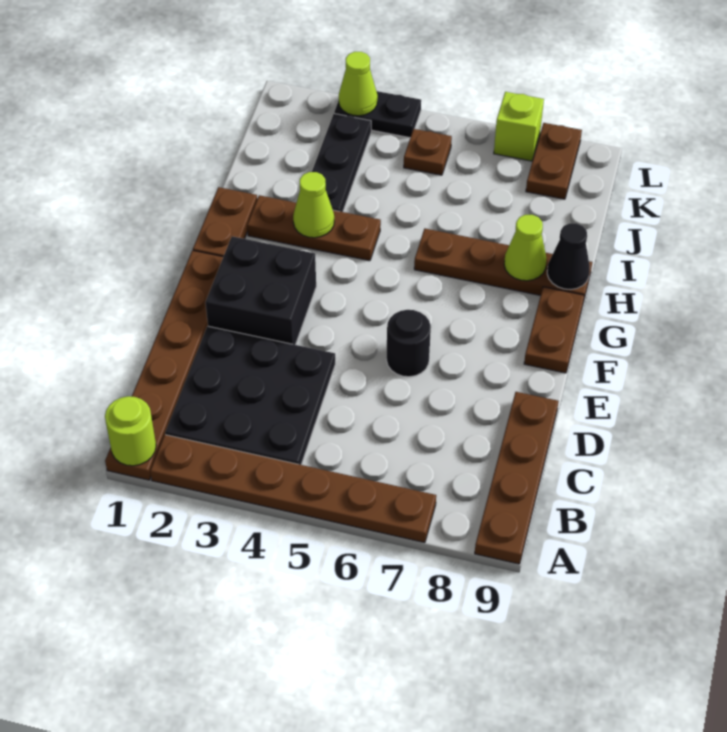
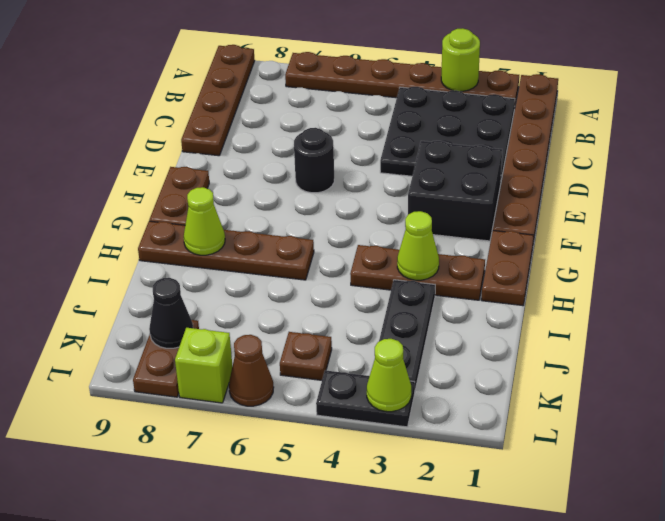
lime round brick A1 level 2 -> lime round brick A3 level 2
black cone H9 level 2 -> black cone K8 level 2
none -> brown cone L6 level 1

